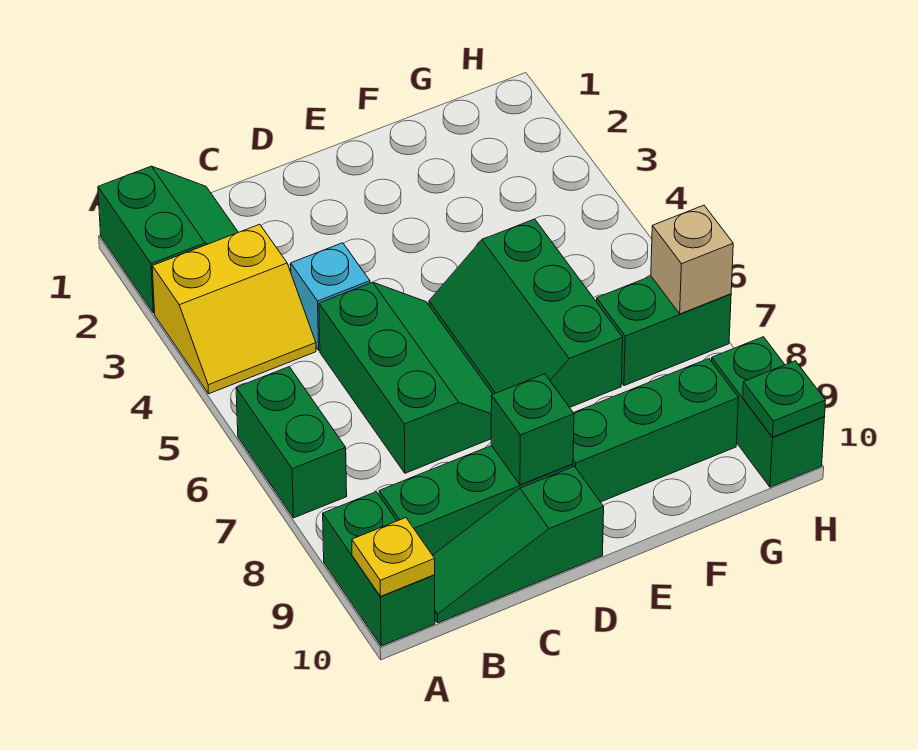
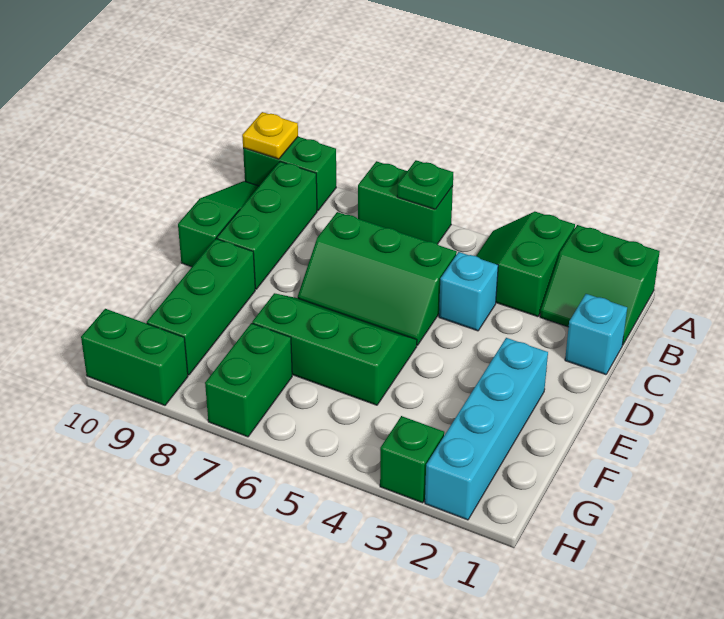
yellow slope A3:B4 level 1 top 3 -> green slope A3:B4 level 1 top 3
none -> cyan brick C1 level 1
green brick D9 level 2 -> green brick H3 level 1
none -> cyan brick E2:H2 level 1
tan brick H7 level 2 -> none
green plate H10 level 2 -> green plate A6 level 2

